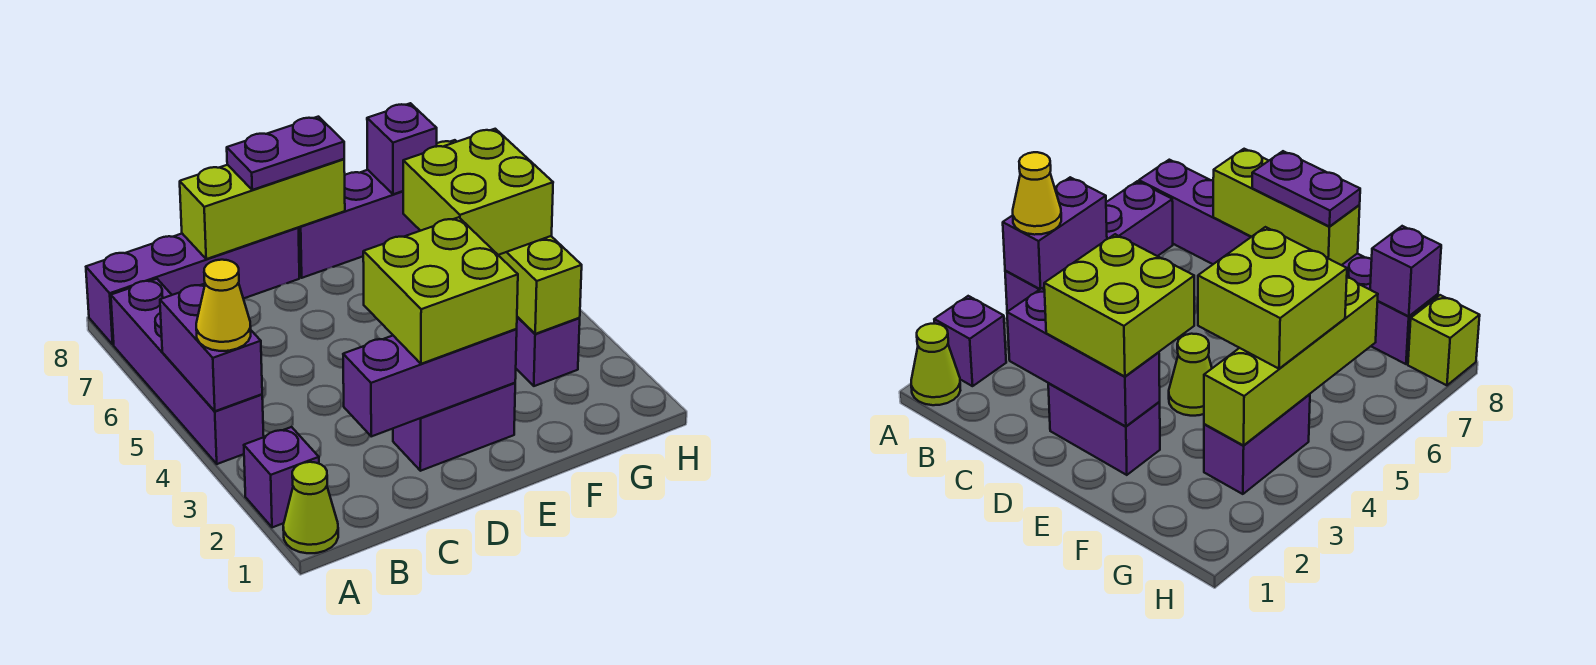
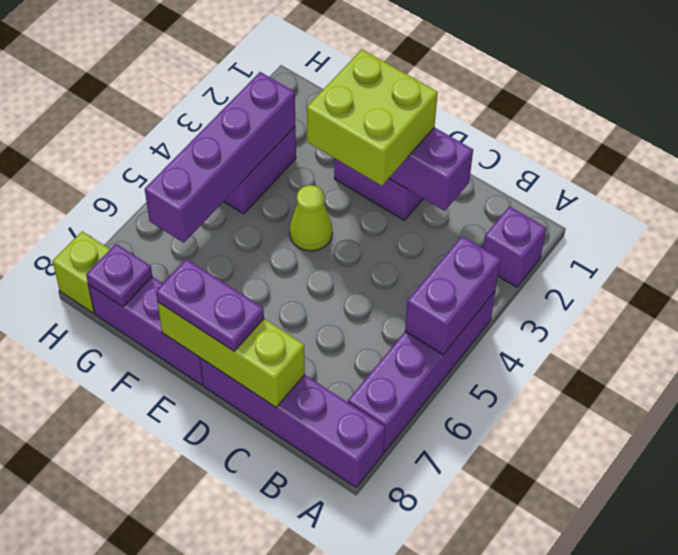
lime cone A1 level 1 -> none
yellow cone A4 level 3 -> none
lime brick F4:G5 level 3 -> none
lime brick G3:G6 level 2 -> purple brick G3:G6 level 2
purple brick G8 level 2 -> purple plate G8 level 2

